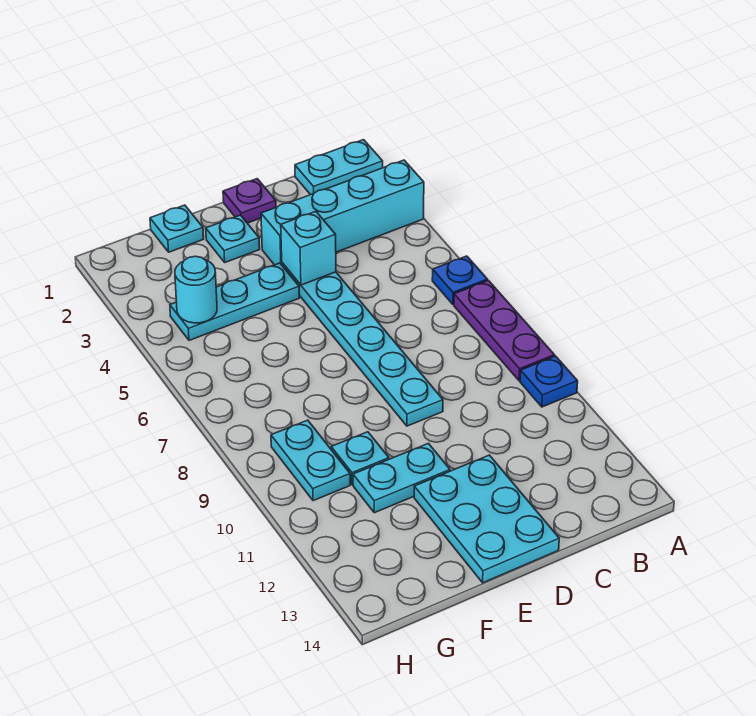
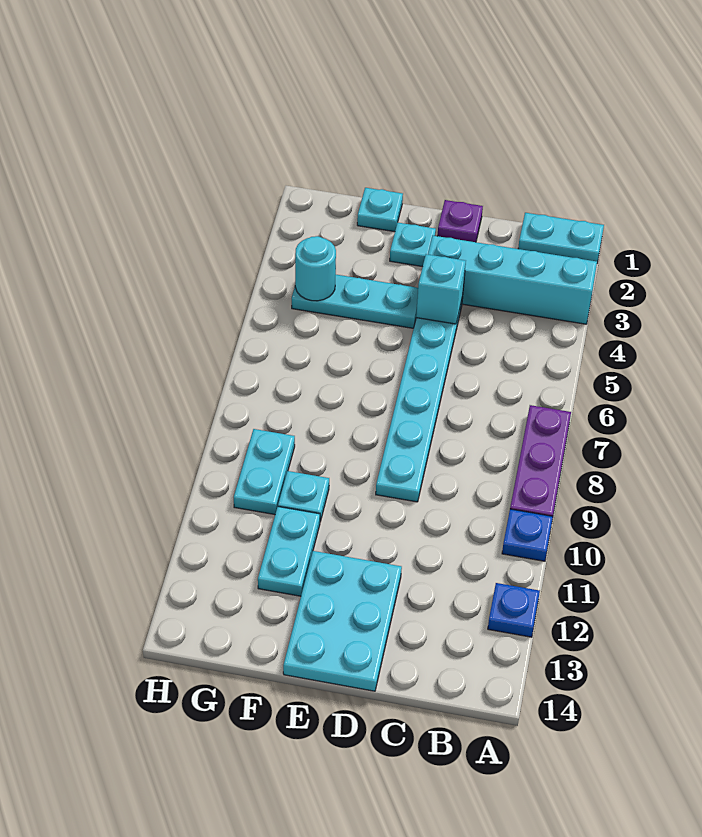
blue plate A6 level 1 -> blue plate A12 level 1
cyan plate E11:F11 level 1 -> cyan plate F11:F12 level 1

